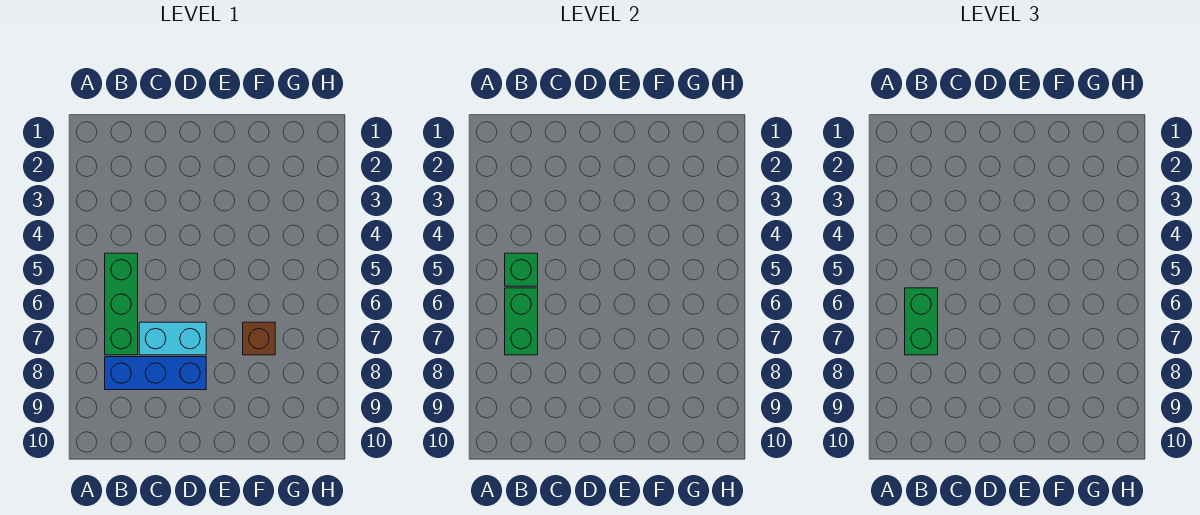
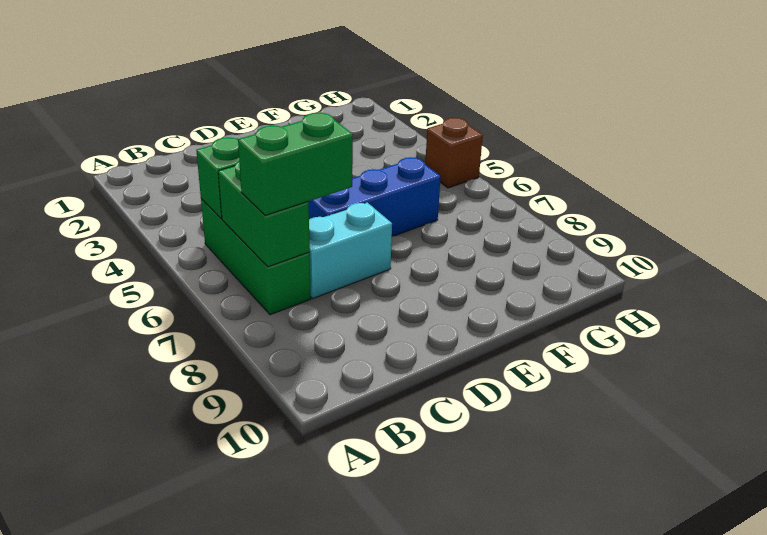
green brick B6:B7 level 3 -> green brick B7:C7 level 3
blue brick B8:D8 level 1 -> blue brick D6:F6 level 1
brown brick F7 level 1 -> brown brick H5 level 1

